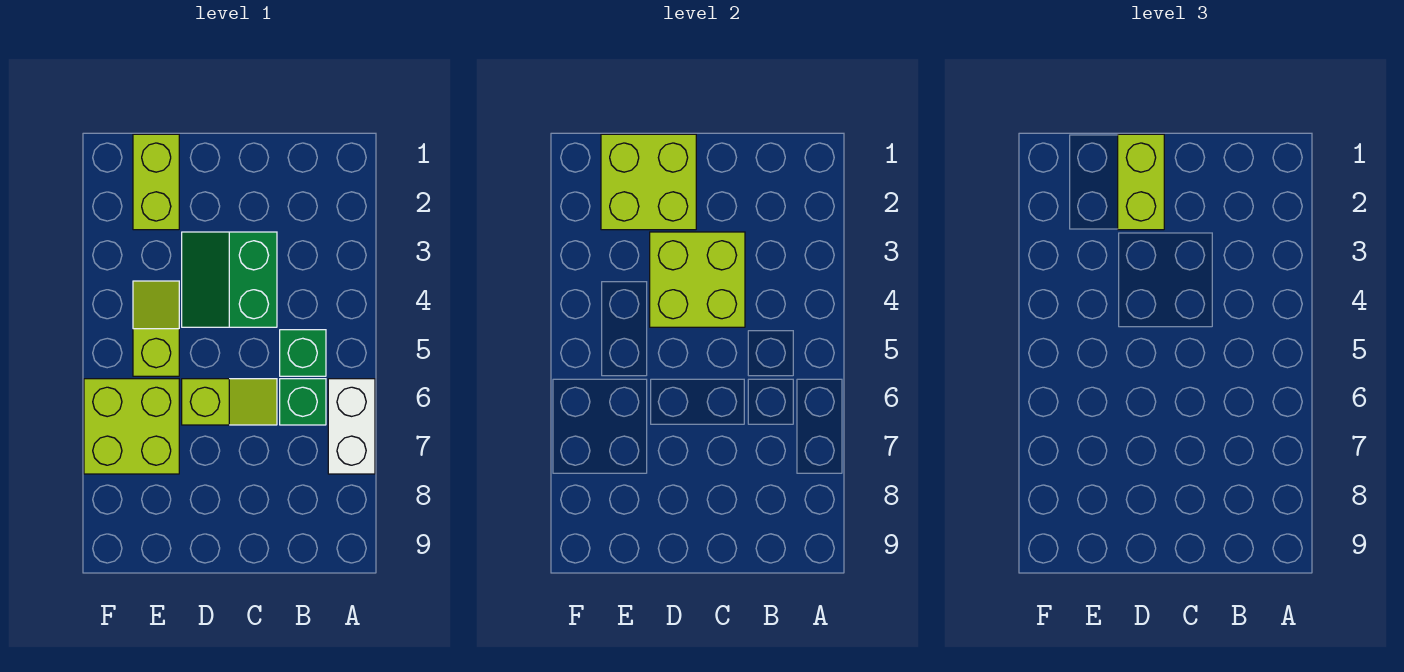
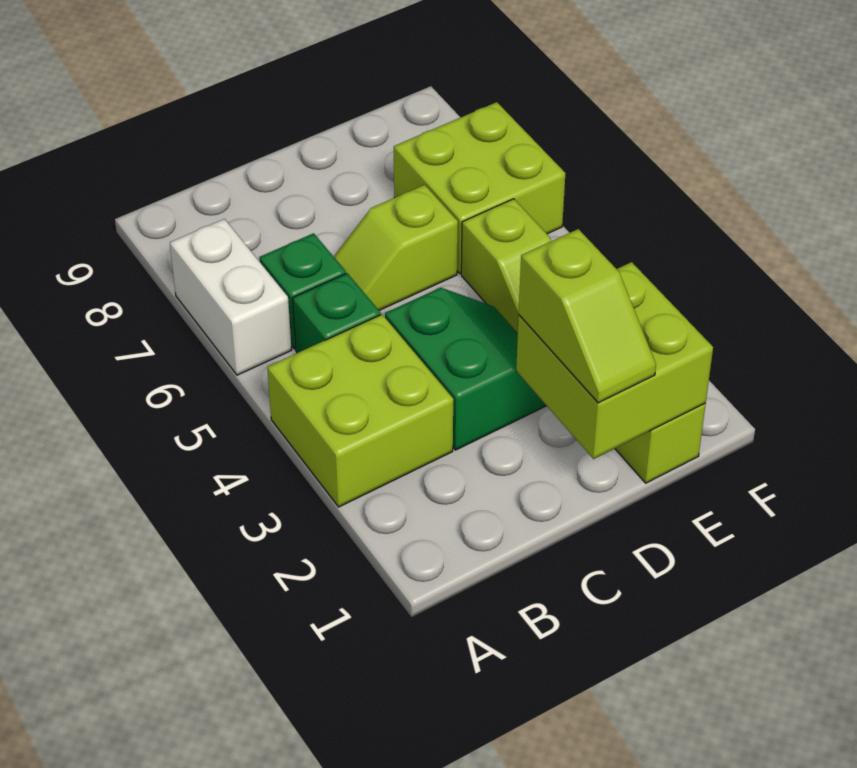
lime brick C3:D4 level 2 -> lime brick A3:B4 level 1
lime brick D1:D2 level 3 -> lime slope D1:D2 level 3 top 2

